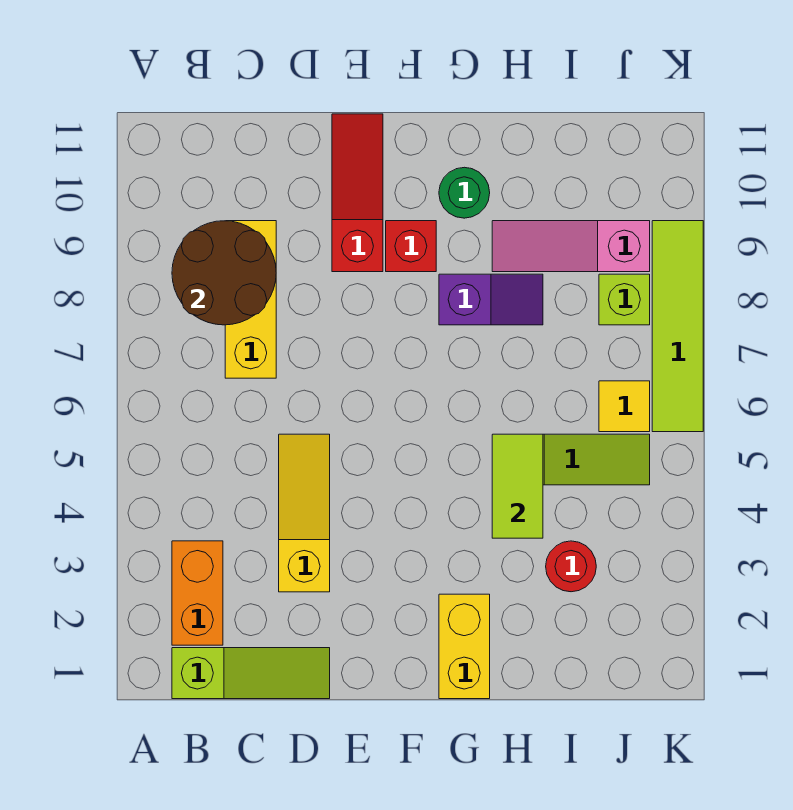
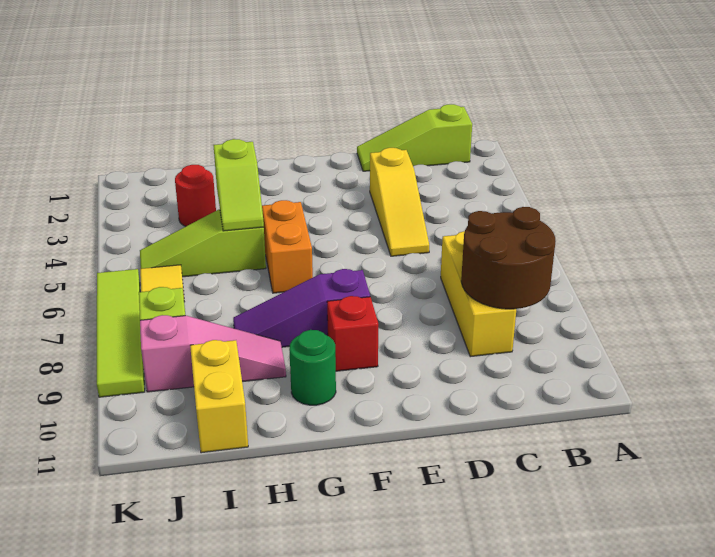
orange brick B2:B3 level 1 -> orange brick G5:G6 level 1
red slope E9:E11 level 1 top 9 -> none
yellow brick G1:G2 level 1 -> yellow brick I10:I11 level 1
purple slope G8:H8 level 1 top G -> purple slope F8:H8 level 1 top F
lime tile H4:H5 level 2 -> lime slope H4:H5 level 2 top 4

